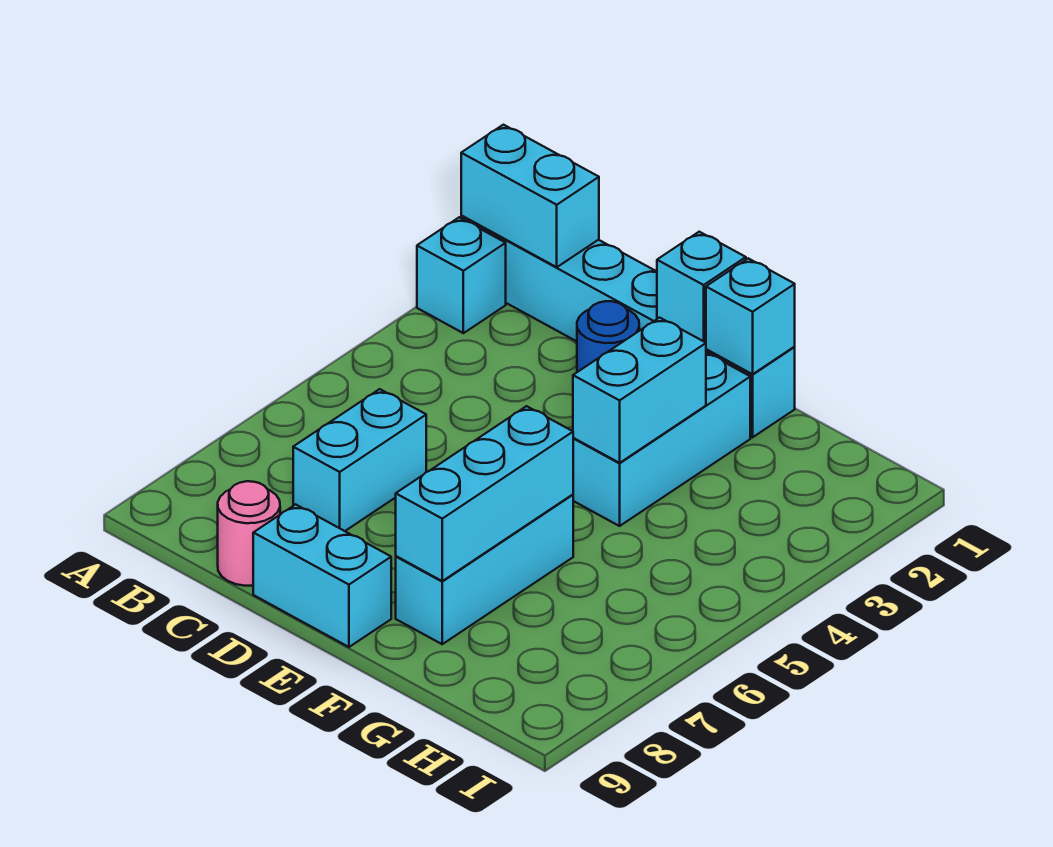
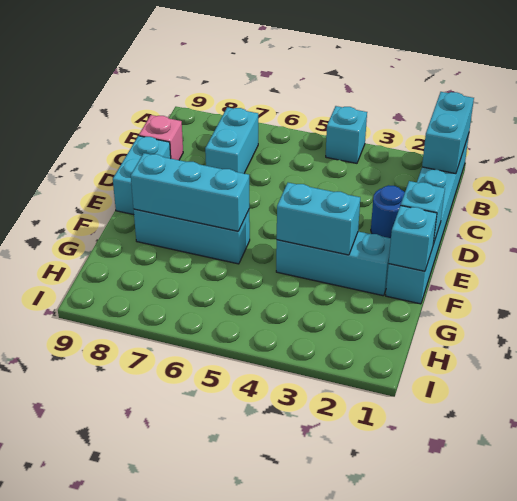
cyan brick A2 level 1 -> cyan brick A4 level 1
cyan brick C6:C7 level 1 -> cyan brick B7:C7 level 1
pink round brick C9 level 1 -> pink brick C9 level 1

